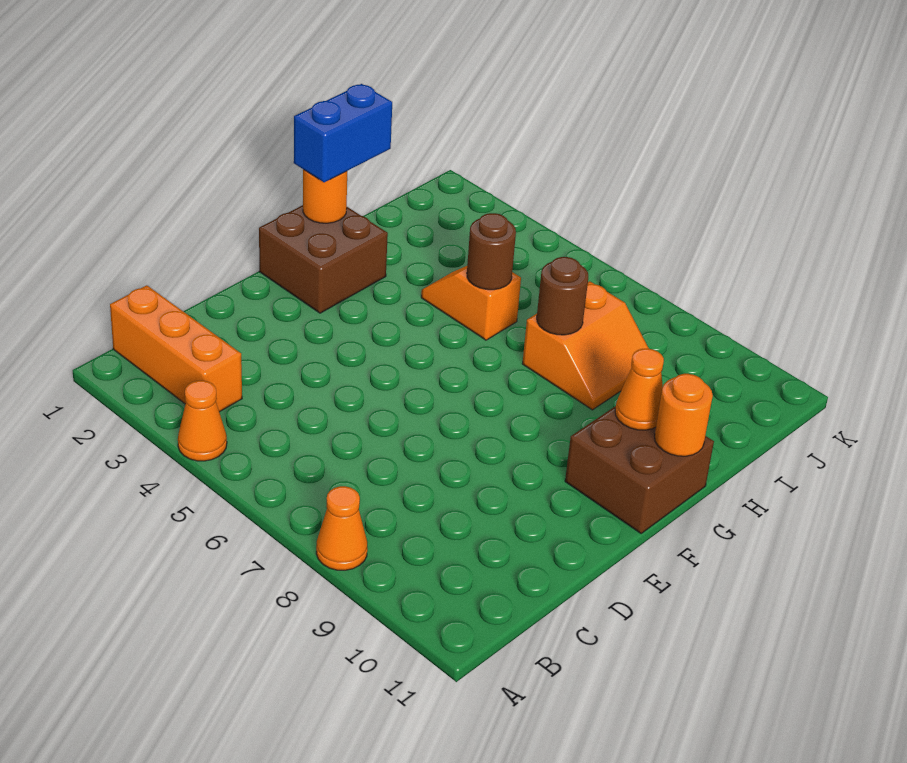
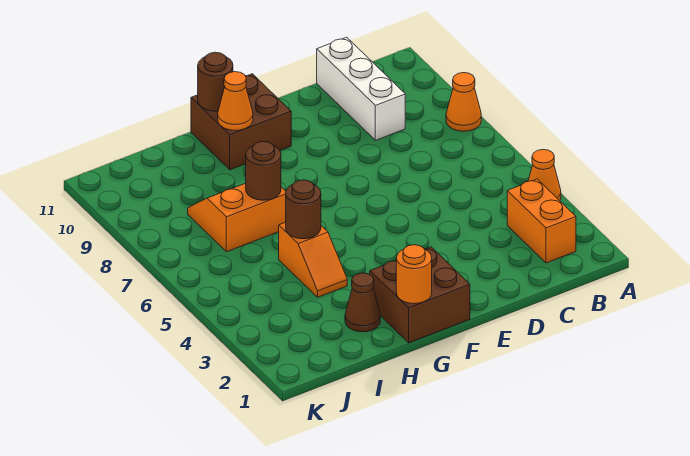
orange brick B1:B3 level 1 -> orange brick B2:B3 level 1
none -> white brick C9:C11 level 1
blue brick G1:H1 level 3 -> none
orange round brick G11 level 2 -> brown round brick G11 level 2
none -> brown cone H2 level 1

